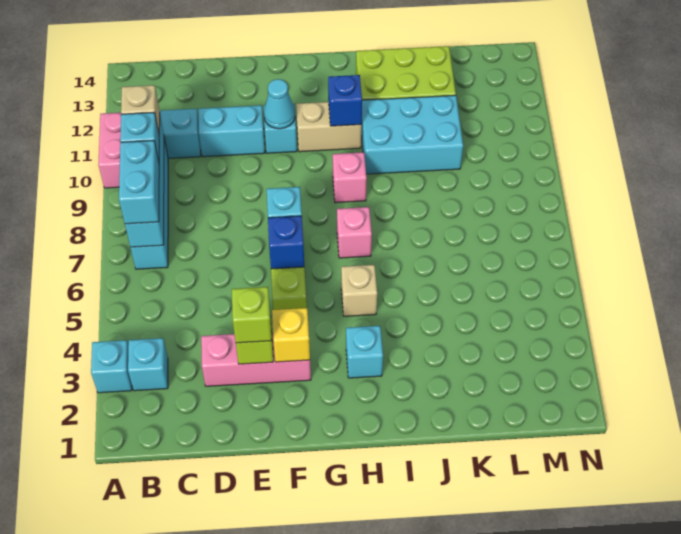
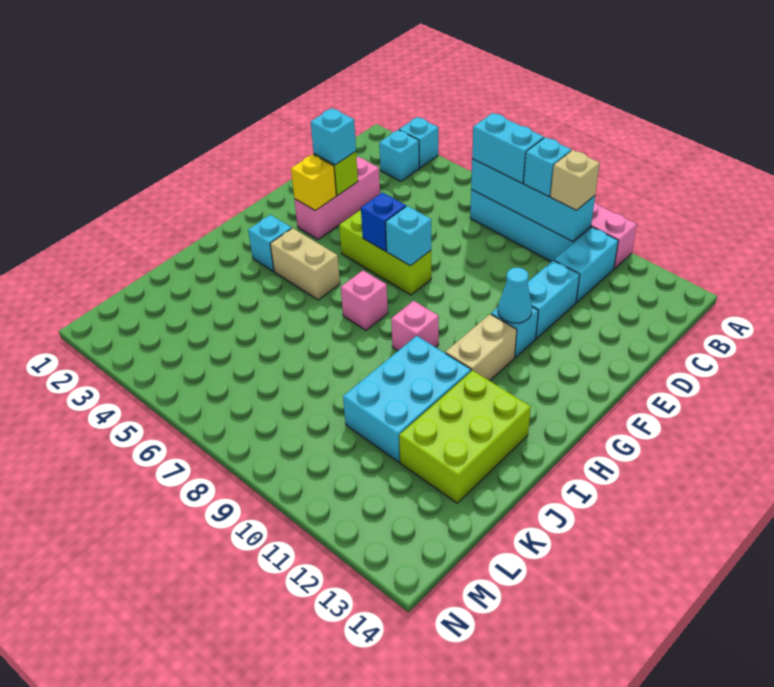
lime brick E3 level 3 -> cyan brick E3 level 3
tan brick H5 level 1 -> tan brick H4:H5 level 1
blue brick H11 level 2 -> none

